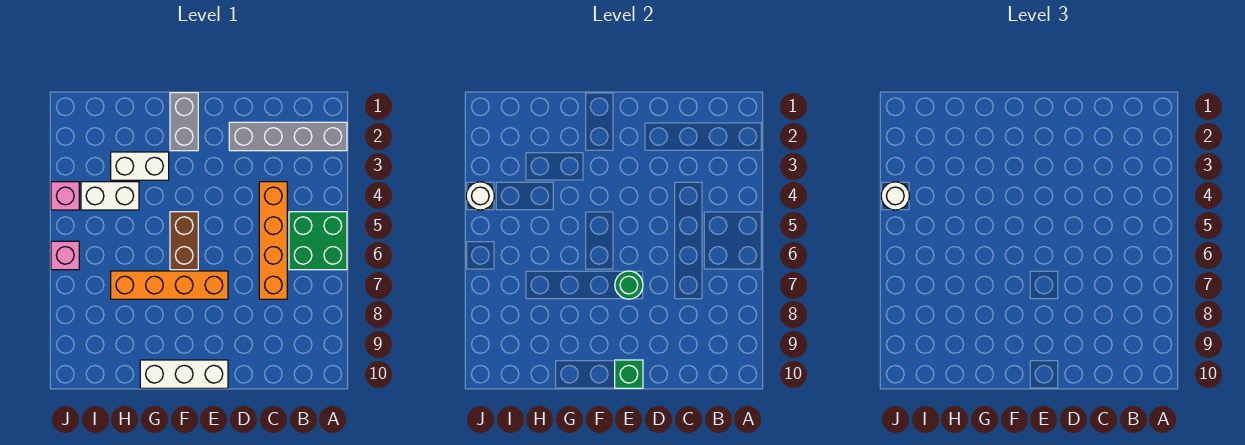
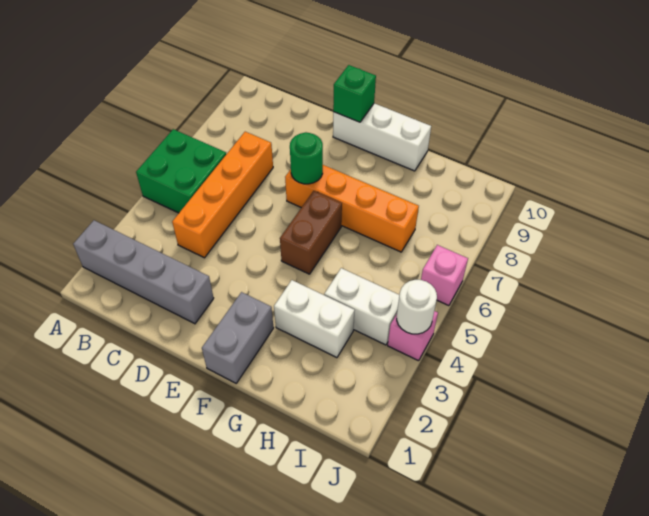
white round brick J4 level 3 -> none

